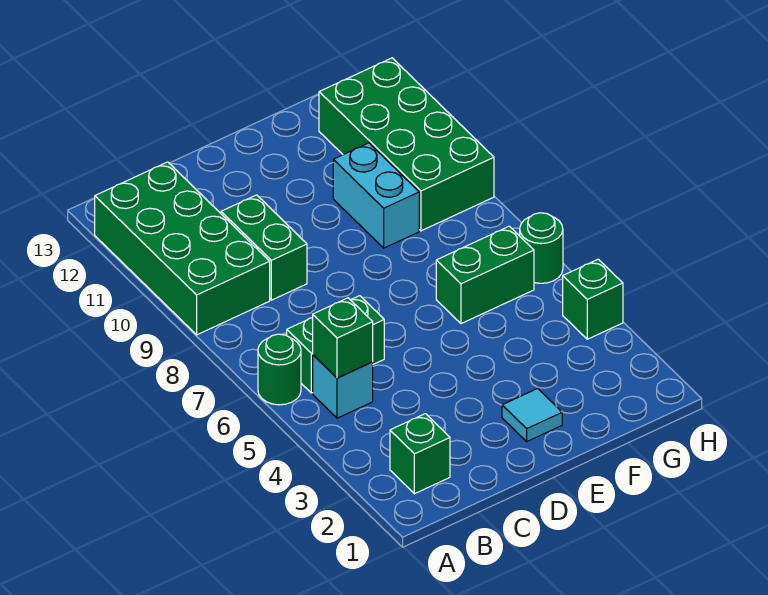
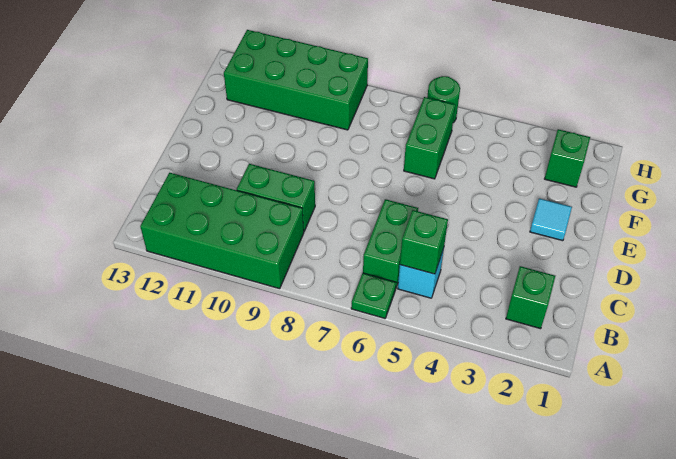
green round brick A6 level 1 -> green plate A6 level 1
cyan brick F9:F10 level 1 -> none
green brick H4 level 1 -> green brick G2 level 1

